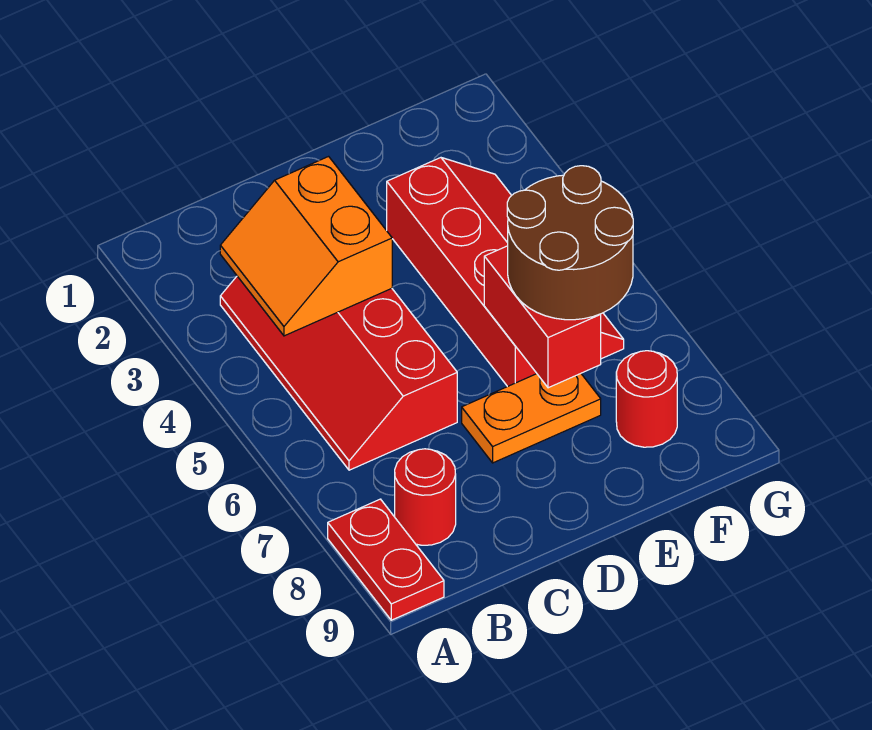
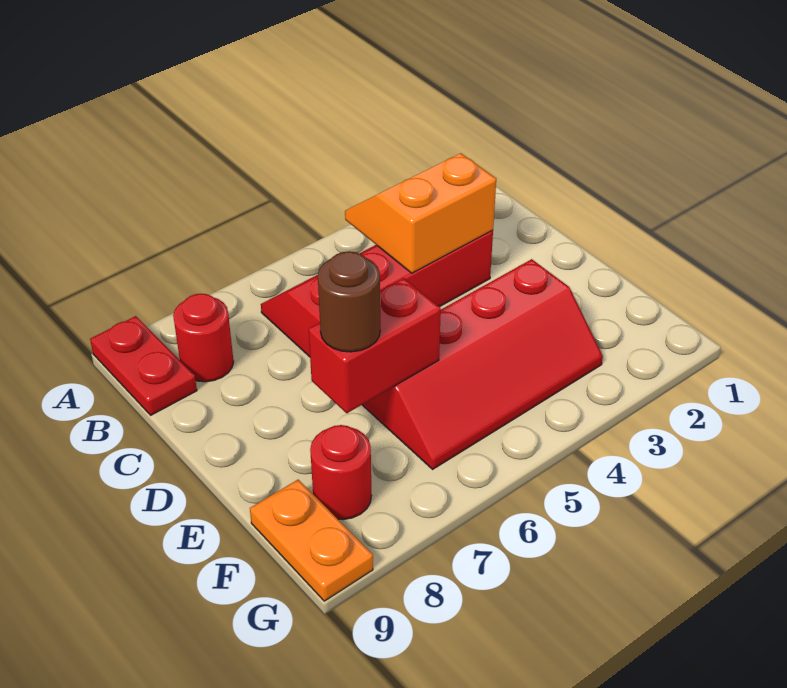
red plate A8:A9 level 1 -> red plate A9:B9 level 1
orange plate D7:E7 level 1 -> orange plate F9:G9 level 1
brown round brick E6:F7 level 3 -> brown round brick E7 level 3

